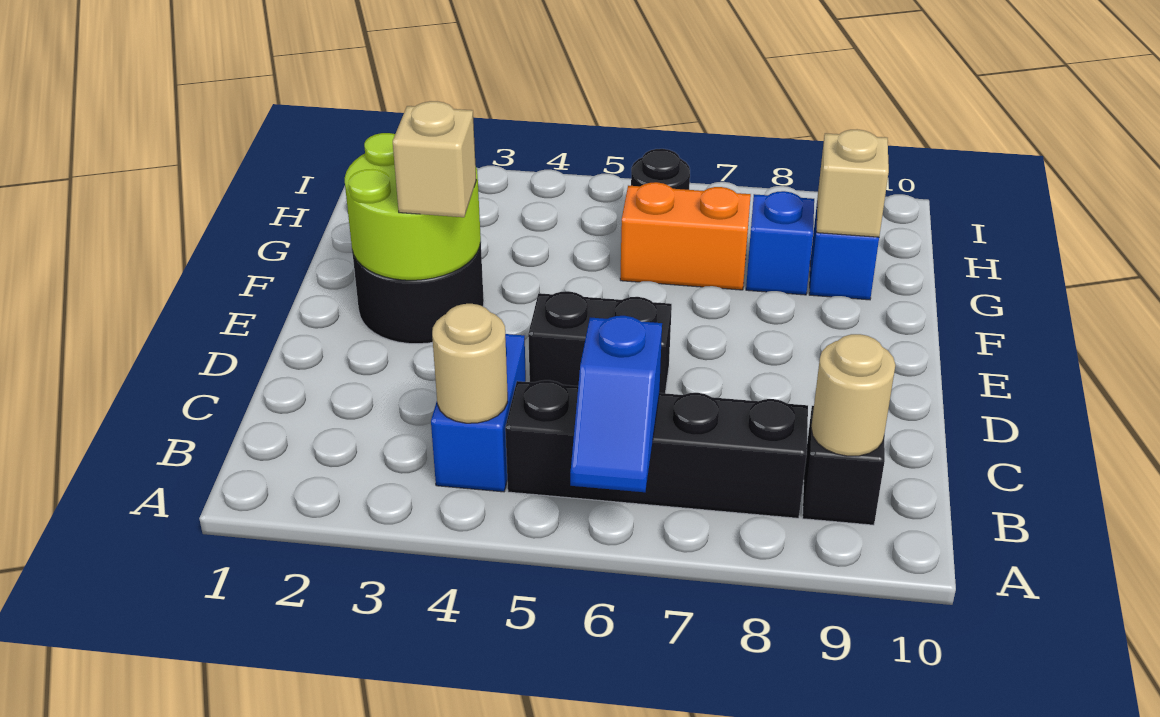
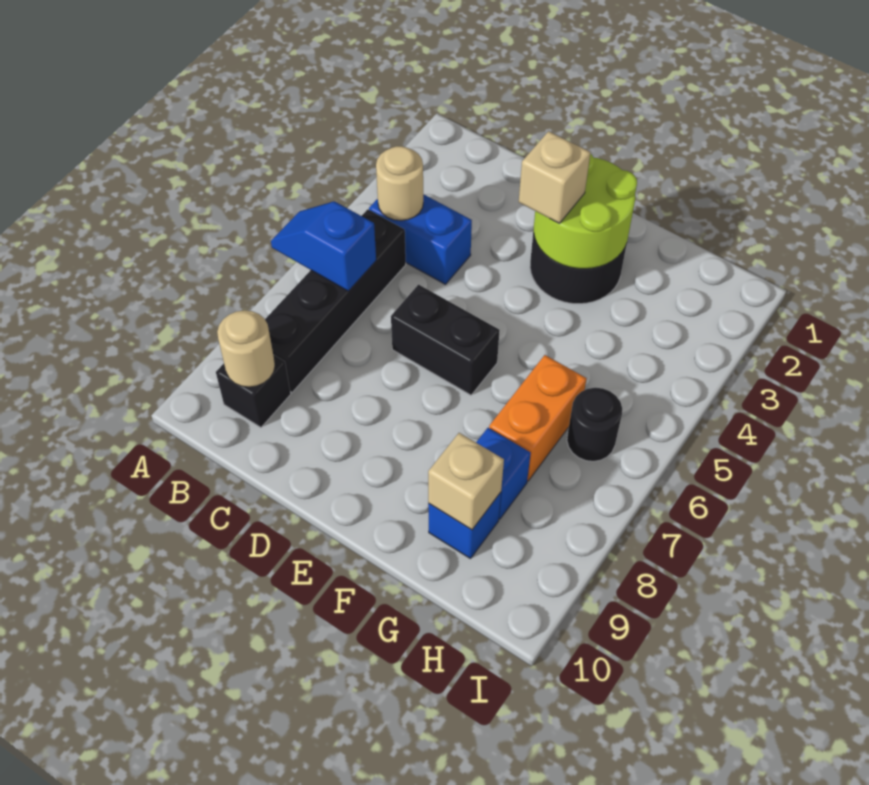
black brick D5:D6 level 1 -> black brick D6:E6 level 1

